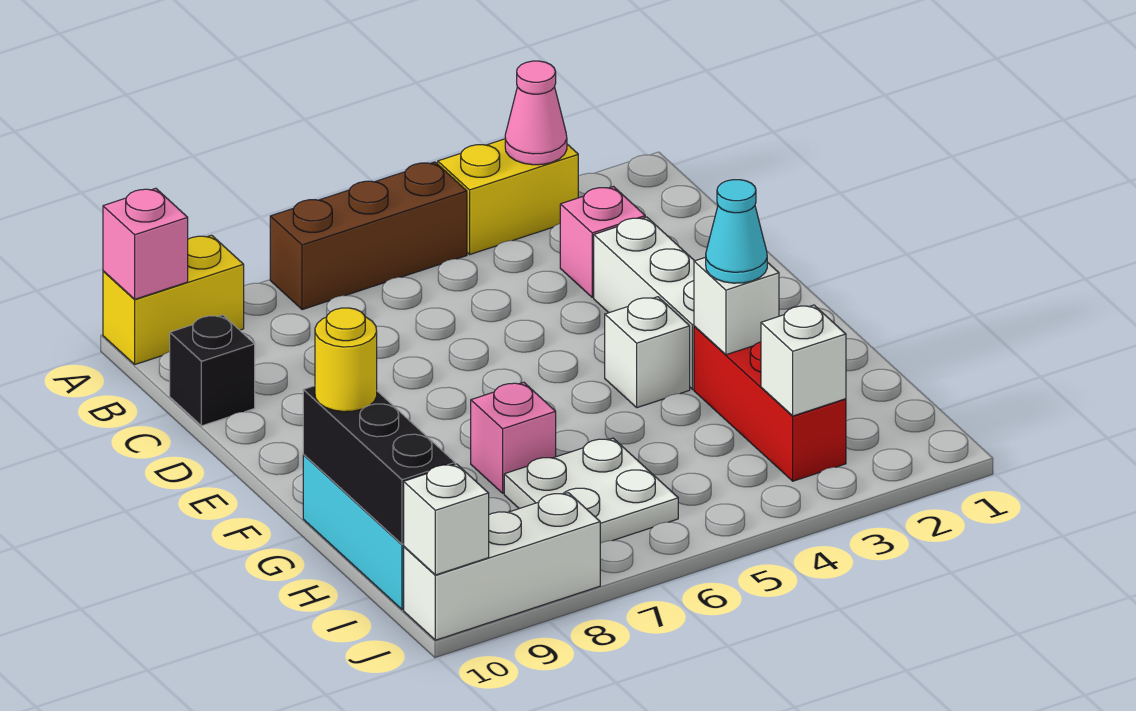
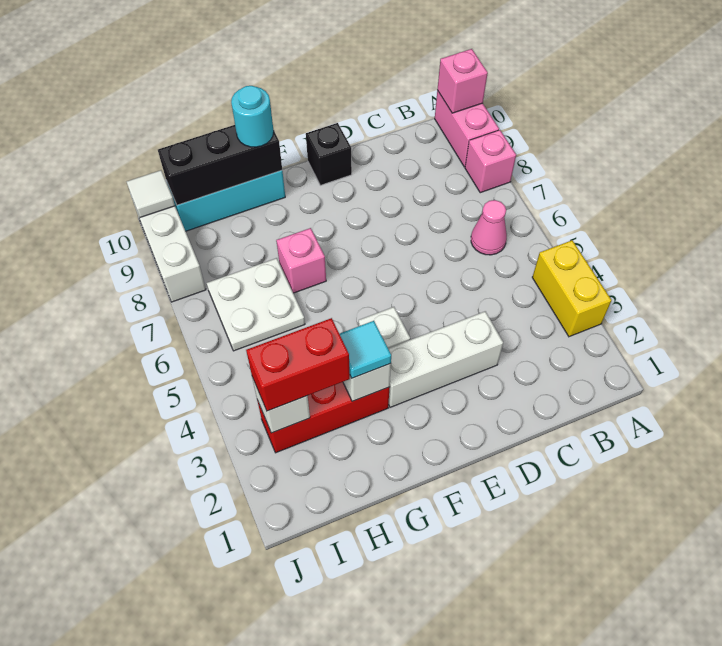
pink cone A3 level 2 -> pink cone B6 level 1
brown brick A5:A7 level 1 -> none
yellow brick A9:A10 level 1 -> pink brick A9:A10 level 1
pink brick C3 level 1 -> pink brick A8 level 1
black brick C10 level 1 -> black brick E10 level 1
cyan cone G3 level 3 -> cyan tile G3 level 3
yellow round brick G10 level 3 -> cyan round brick G10 level 3
none -> red brick H3:I3 level 3
white brick J10 level 2 -> white tile J10 level 2

